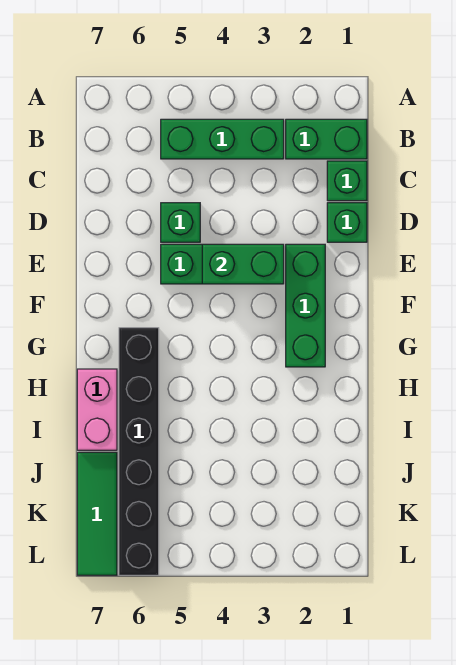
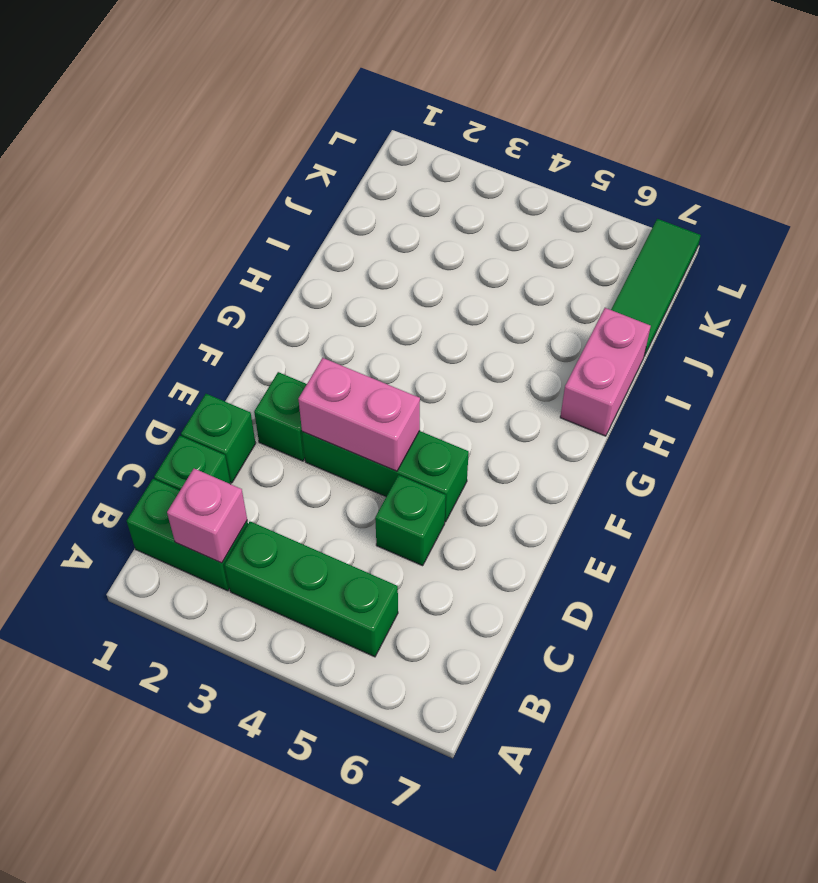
none -> pink brick B2 level 2
green brick E2:G2 level 1 -> green brick E2 level 1
green brick E3:E4 level 2 -> pink brick E3:E4 level 2
black brick G6:L6 level 1 -> none

